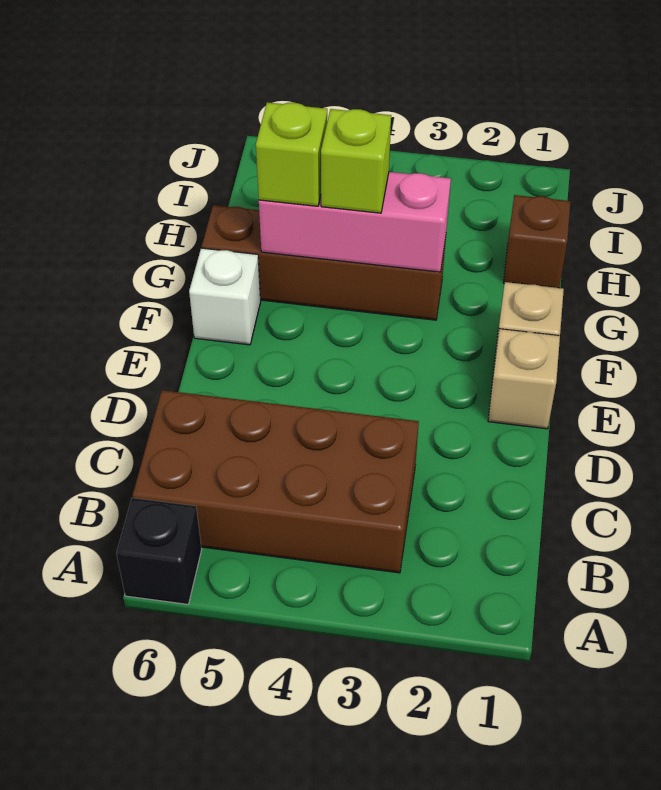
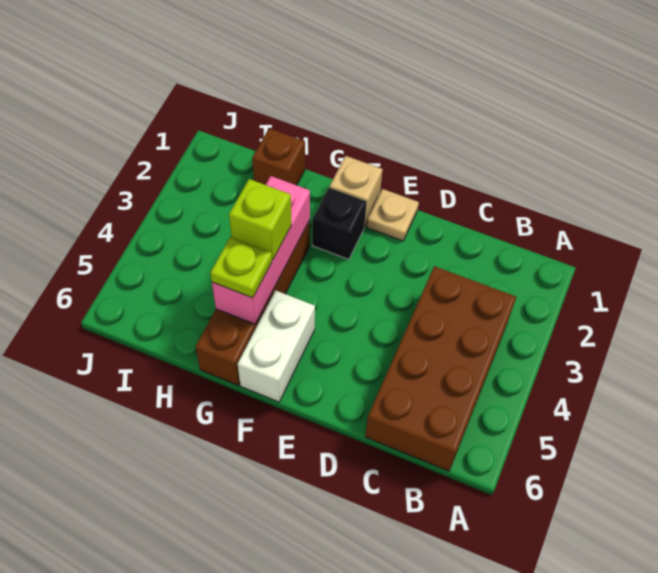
black brick A6 level 1 -> black brick F2 level 1
tan brick E1 level 1 -> tan plate E1 level 1
white brick F6 level 1 -> white brick F5:F6 level 1
lime brick G5 level 3 -> lime plate G5 level 3

